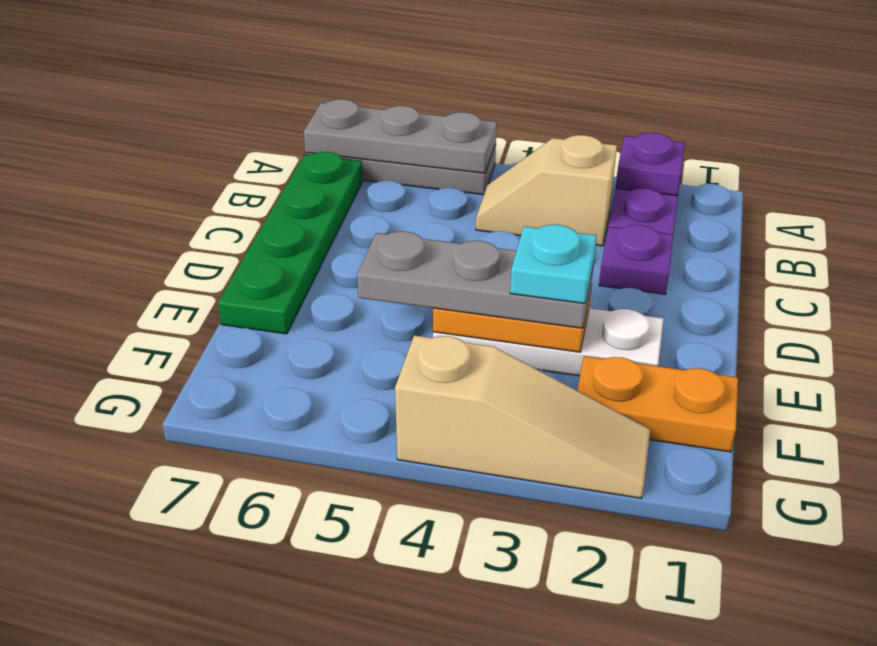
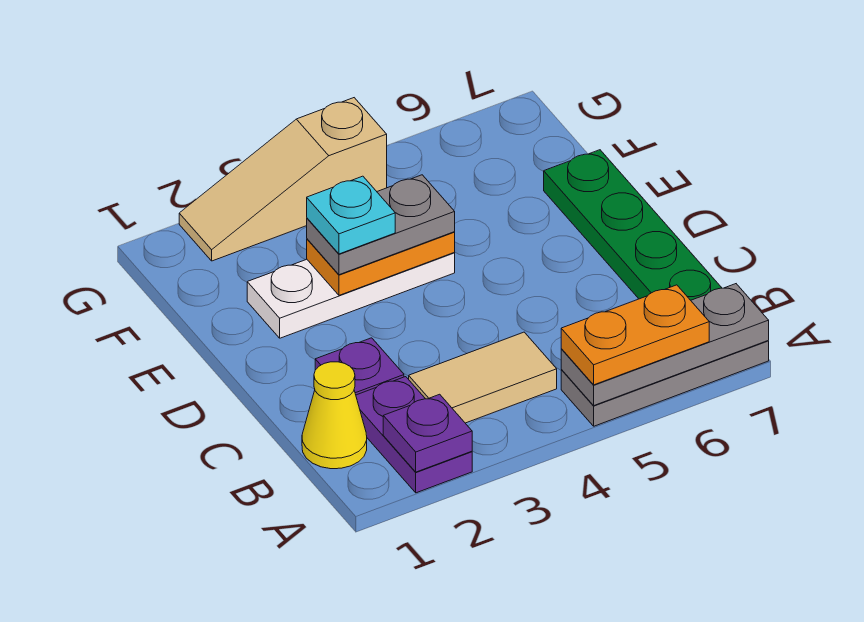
none -> yellow cone B1 level 1
tan slope B3:B4 level 1 top 3 -> tan tile B3:B4 level 1
grey plate E3:E5 level 3 -> grey plate E3:E4 level 3
orange plate F1:F2 level 1 -> orange plate A5:A6 level 3

